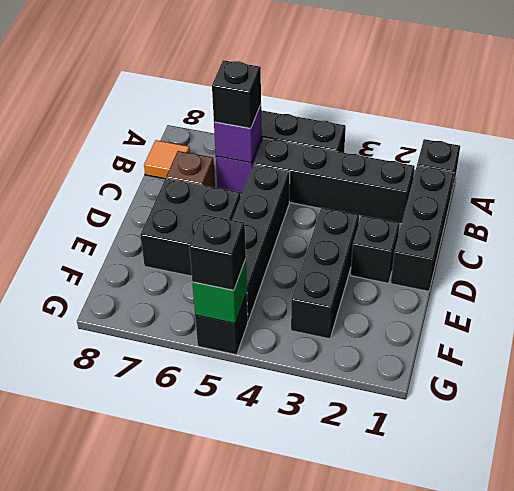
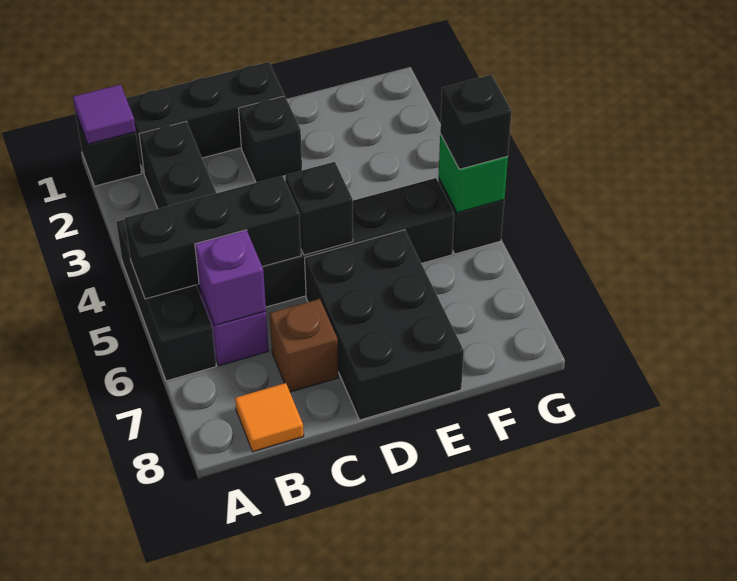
none -> purple tile A1 level 2
black brick B6 level 3 -> black brick D5 level 2
black brick D3:F3 level 1 -> black brick A5:C5 level 2
black brick D6:E7 level 1 -> black brick D6:E8 level 1

